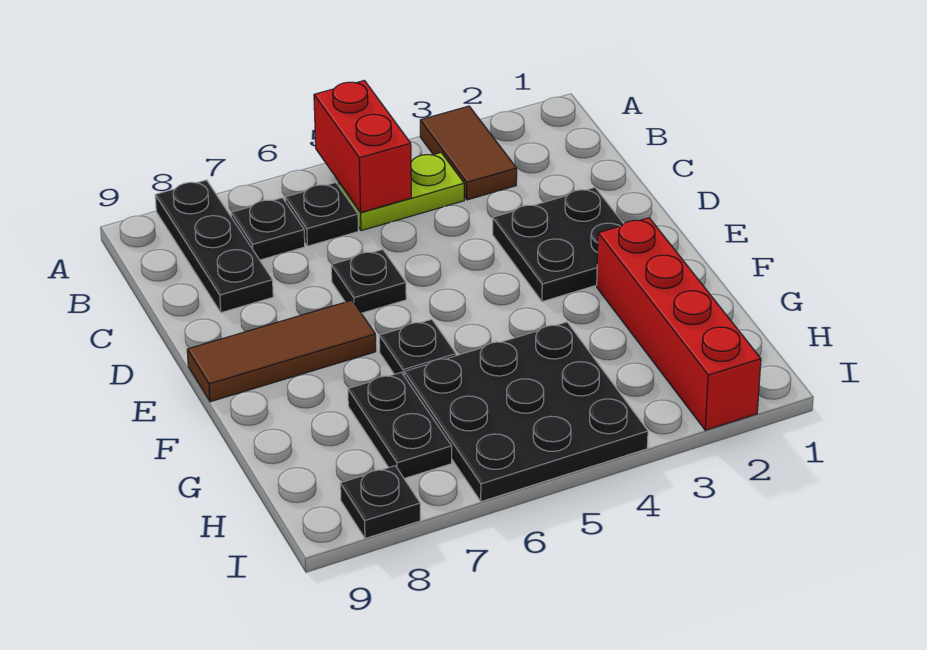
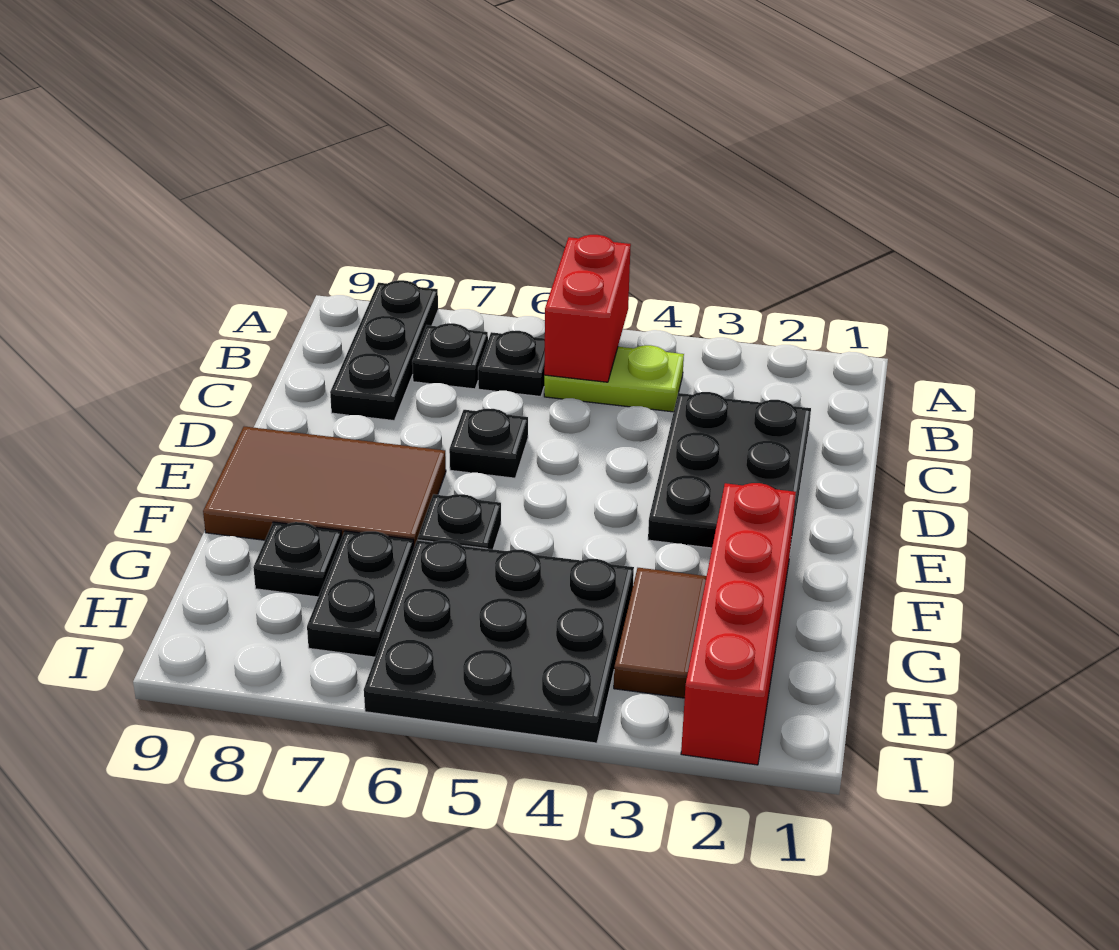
brown tile A3:B3 level 1 -> brown tile G3:H3 level 1
black plate D2:E3 level 1 -> black plate C2:E3 level 1
brown tile E7:E9 level 1 -> brown tile E7:F9 level 1
black plate I8 level 1 -> black plate G8 level 1

